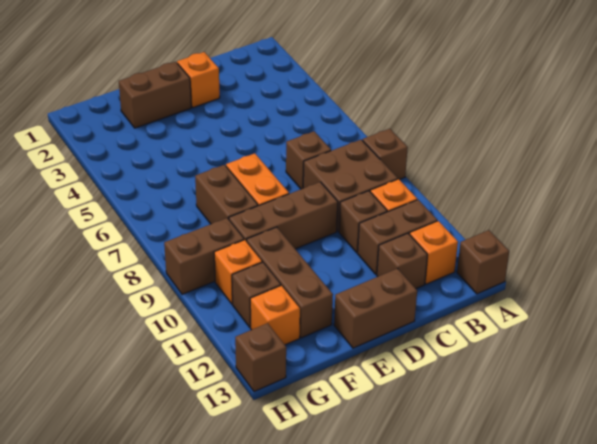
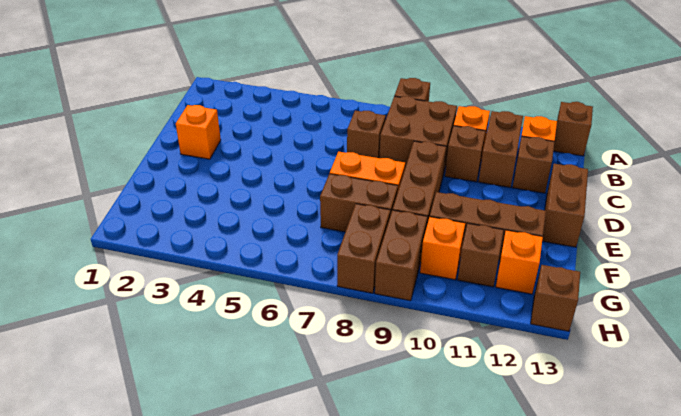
brown brick E2:F2 level 1 -> brown brick G8:H8 level 1

